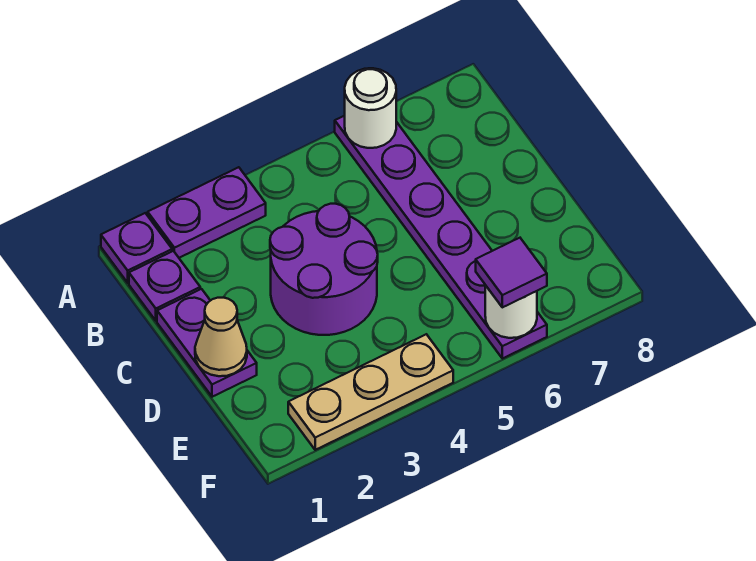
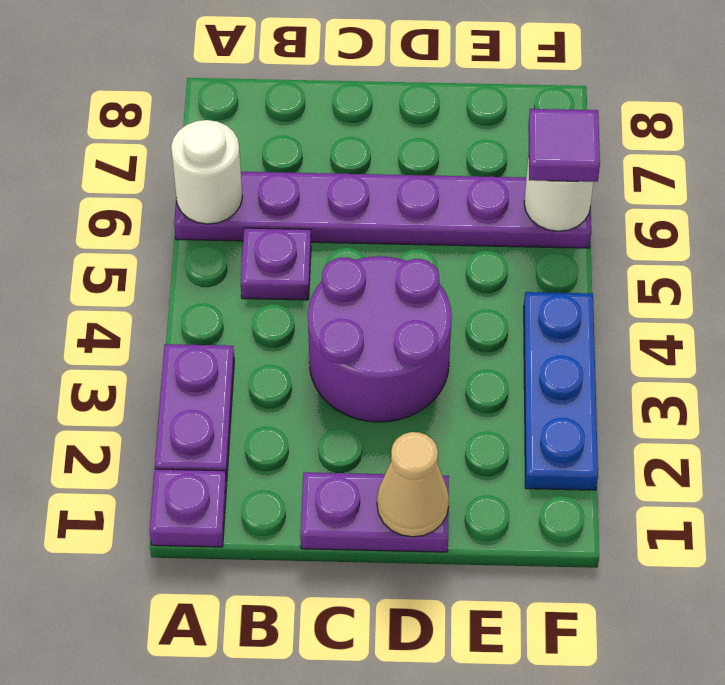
purple plate B1 level 1 -> purple plate B5 level 1
tan plate F2:F4 level 1 -> blue plate F2:F4 level 1

